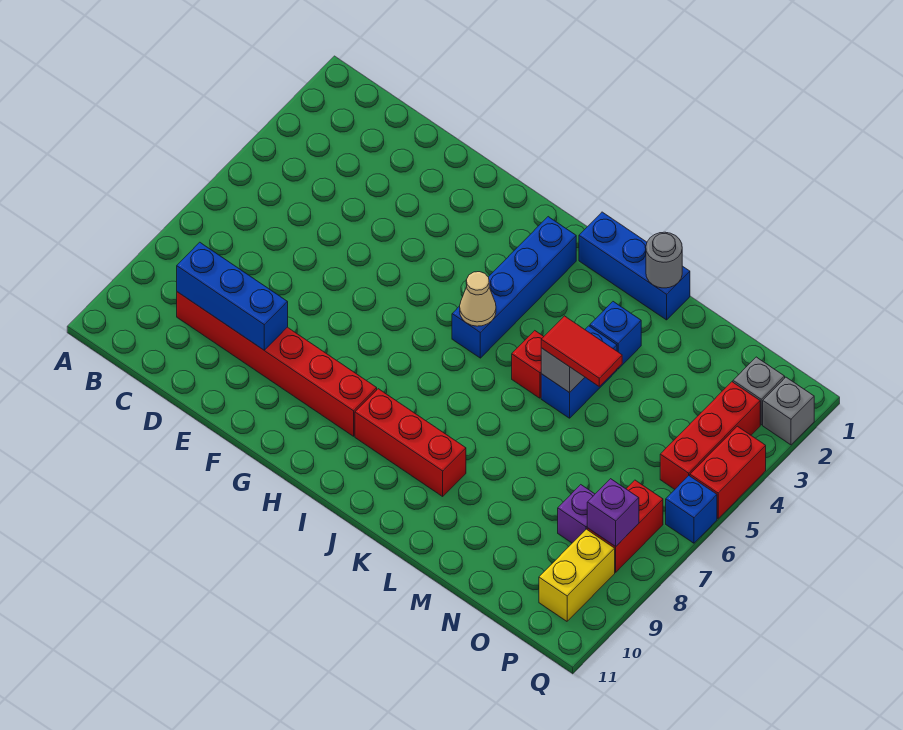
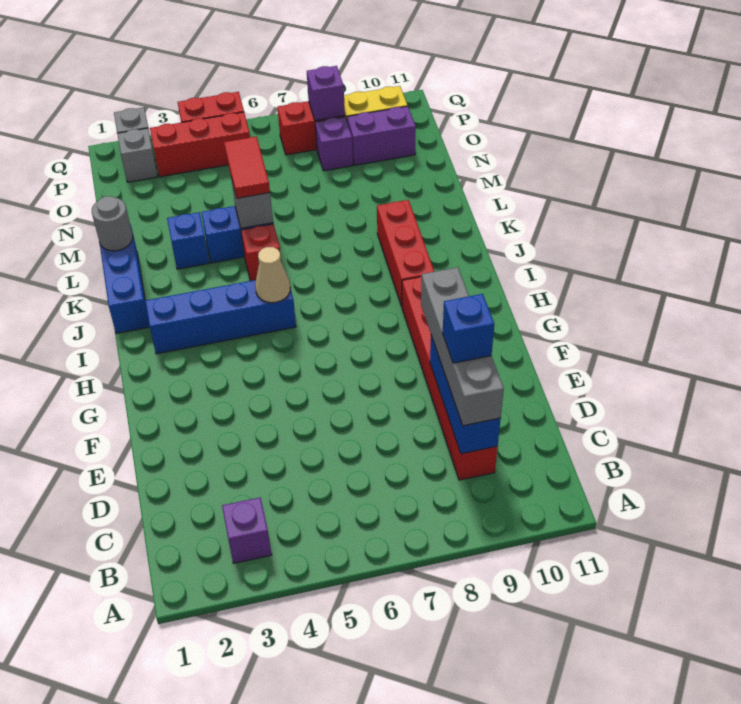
none -> purple brick B3 level 1
none -> grey brick C9:F9 level 3
none -> purple brick O9:O10 level 1
blue brick Q6 level 1 -> blue brick D9 level 4

